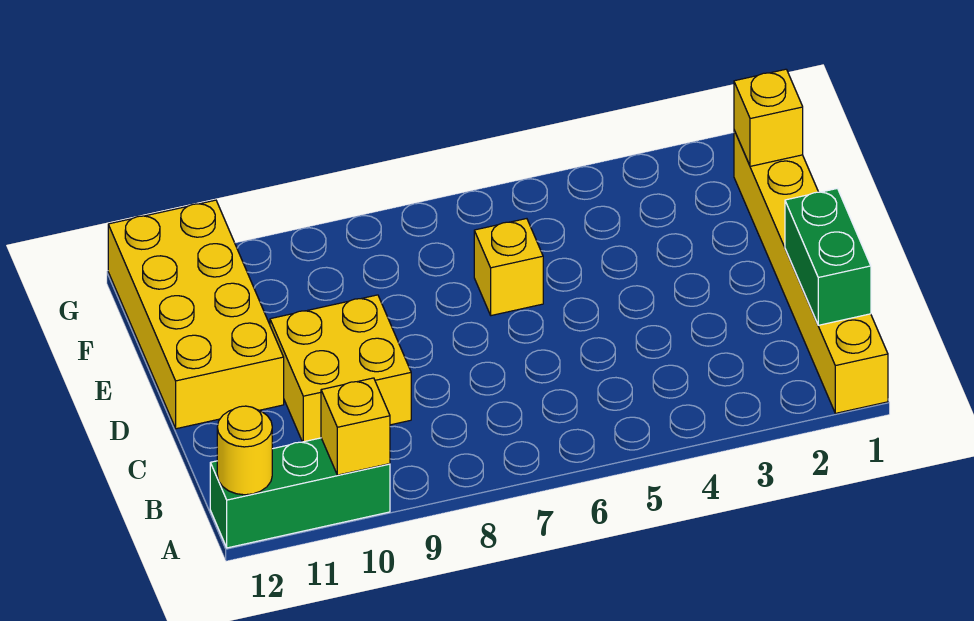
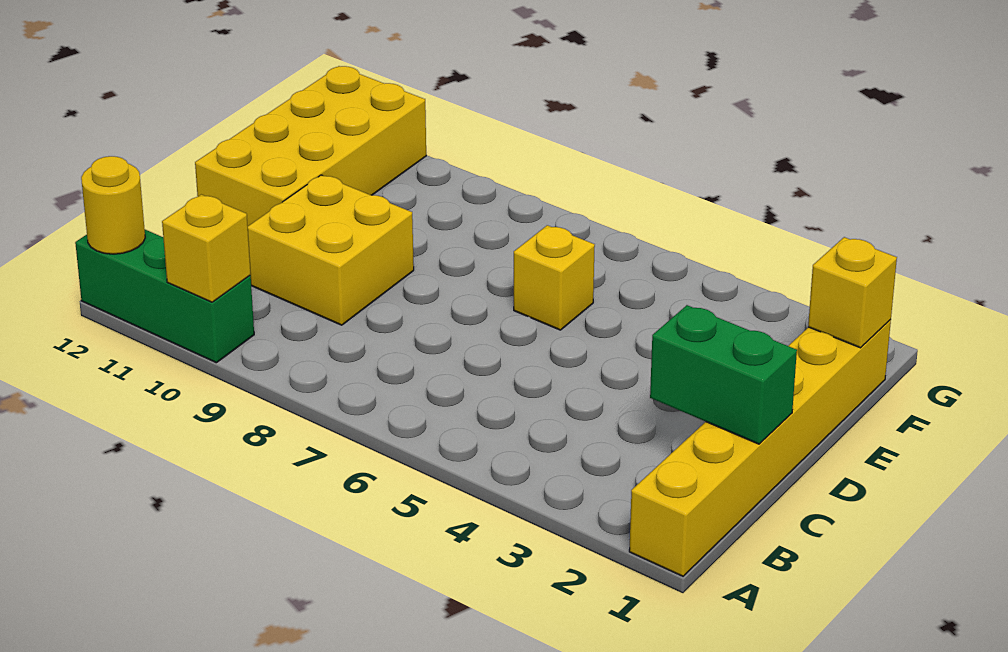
green brick B1:C1 level 2 -> green brick C1:C2 level 2

